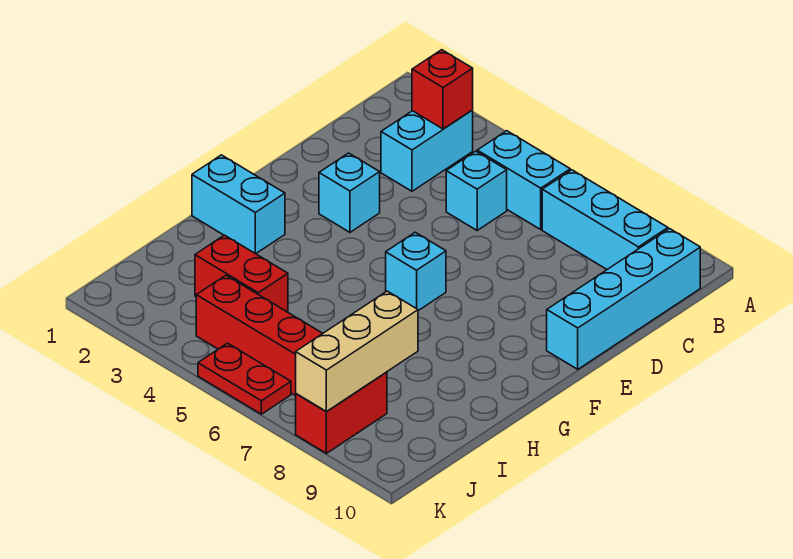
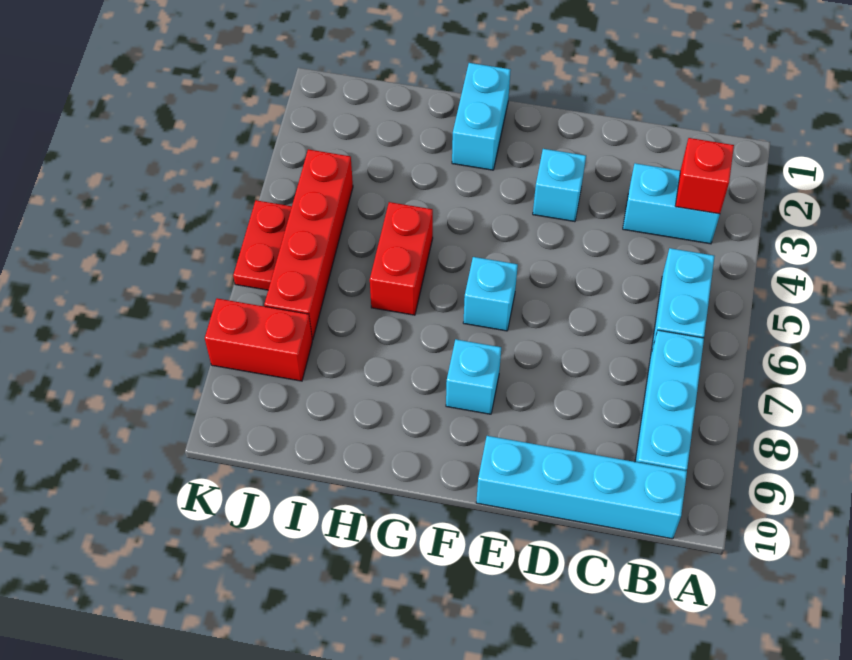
cyan brick C5 level 1 -> cyan brick F8 level 1
red brick I3:I4 level 1 -> red brick H5:H6 level 1
tan brick I8:K8 level 2 -> none

